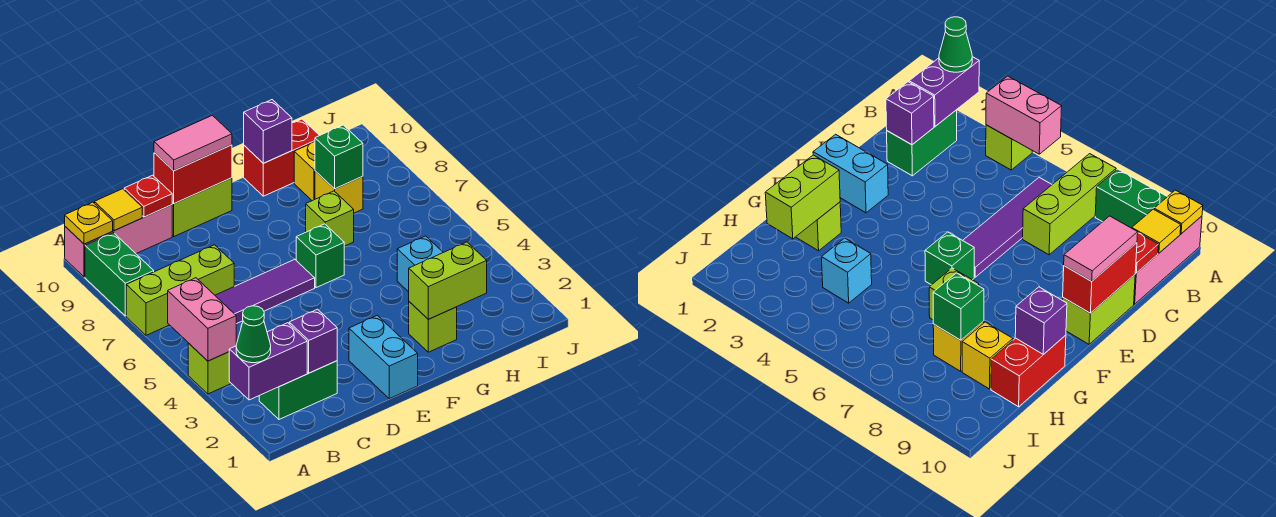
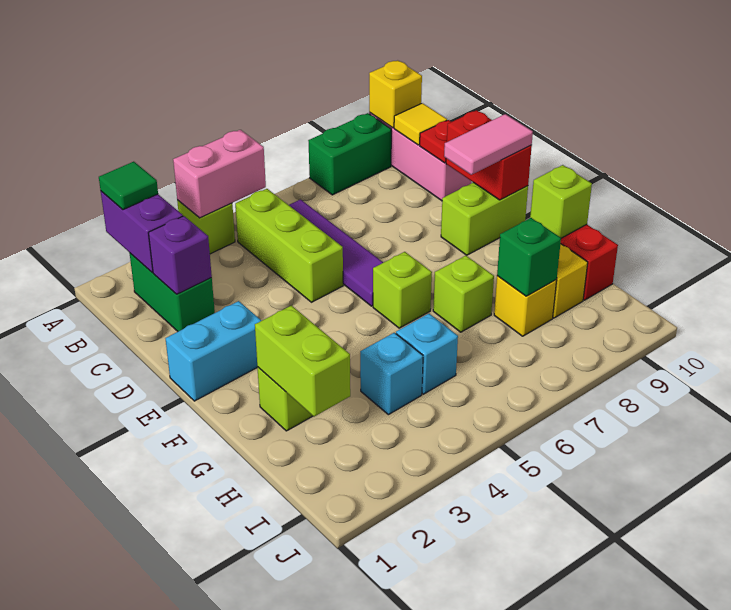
green cone A2 level 3 -> green tile A2 level 3
lime brick A7:C7 level 1 -> lime brick B5:D5 level 1
yellow plate A10 level 2 -> yellow brick A10 level 2
lime brick D10:E10 level 1 -> lime brick E9:E10 level 1
pink tile D10:E10 level 3 -> pink tile E9:E10 level 3
green brick F6 level 1 -> lime brick F6 level 1
purple brick G10 level 2 -> lime brick G10 level 2
none -> cyan brick H5 level 1

